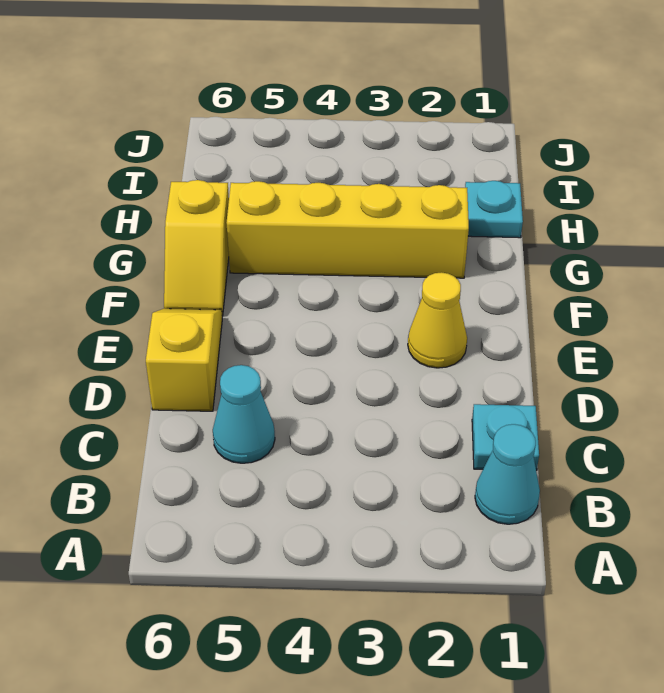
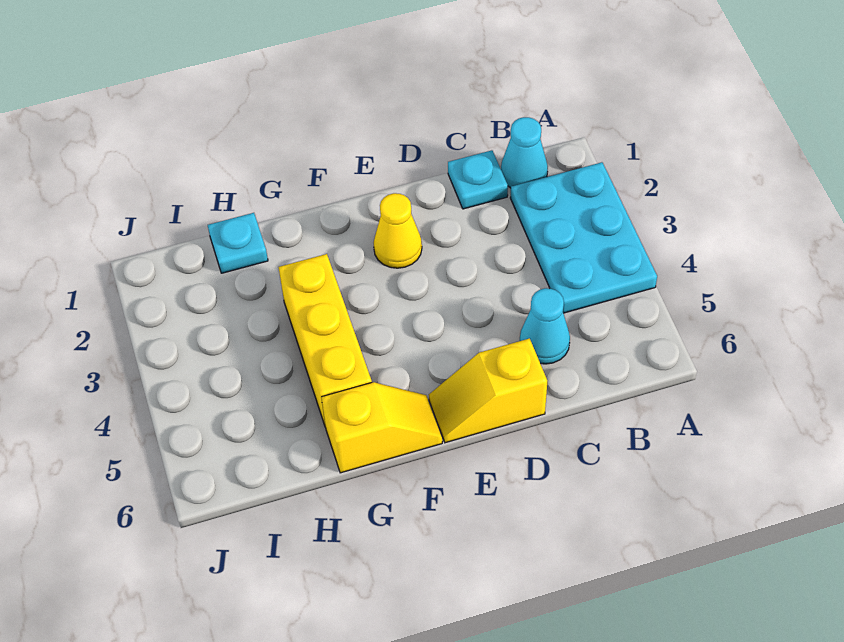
none -> cyan plate A2:B4 level 1
yellow brick G2:G5 level 1 -> yellow brick G3:G5 level 1

